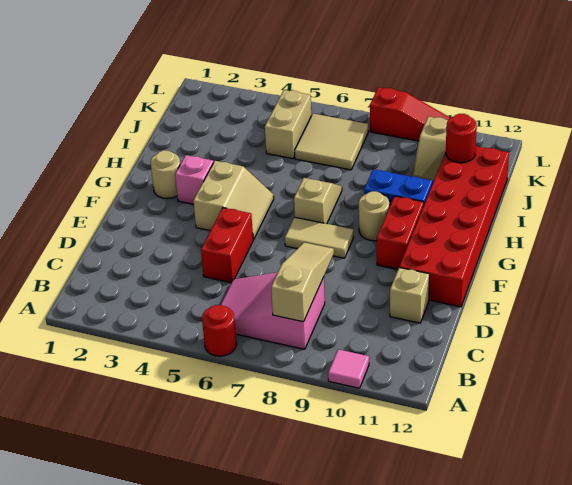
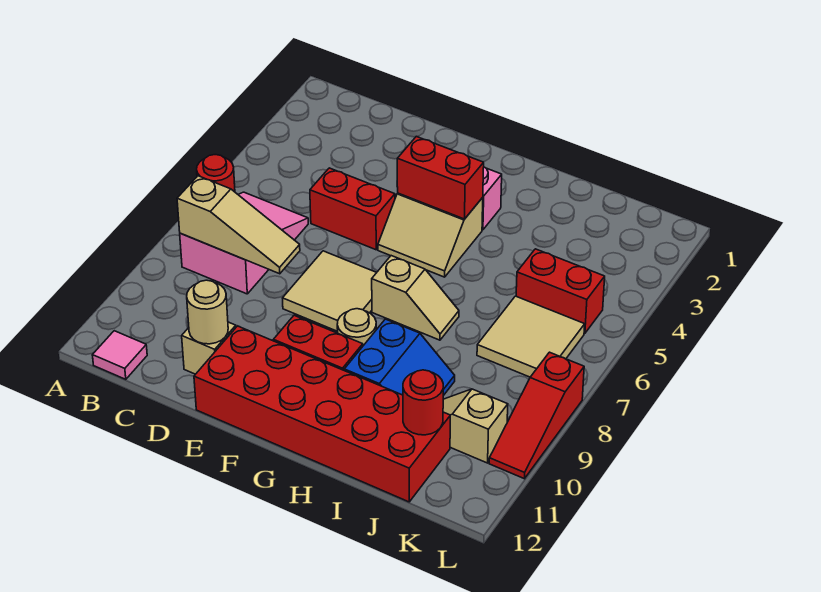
pink tile A10 level 1 -> pink tile B12 level 1
none -> red brick F4:G4 level 2
tan tile F7:F8 level 1 -> tan tile E7:F8 level 1
tan round brick G2 level 1 -> tan round brick D11 level 2
tan brick J5:K5 level 1 -> red brick J5:K5 level 1

